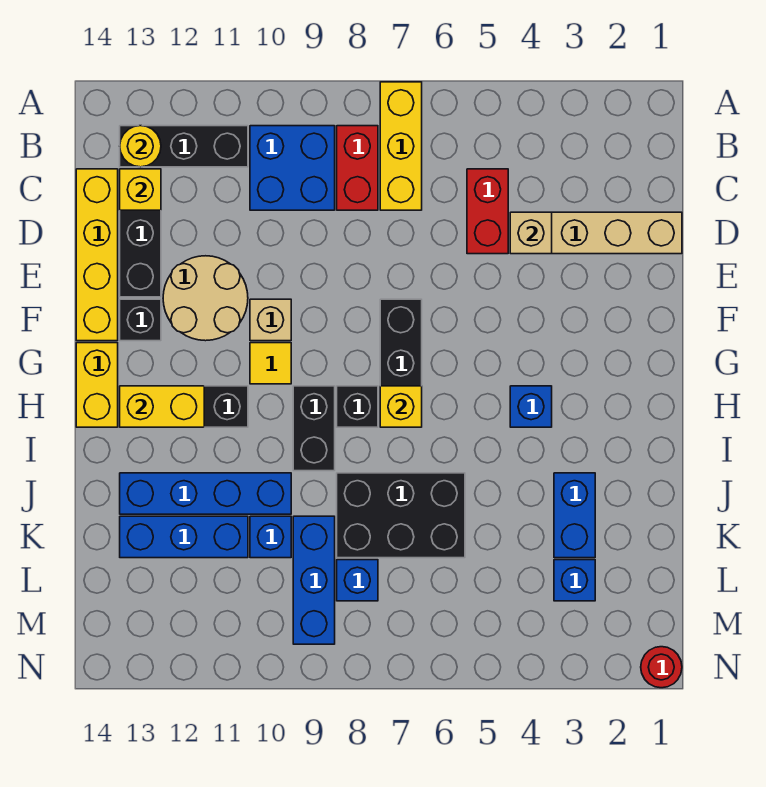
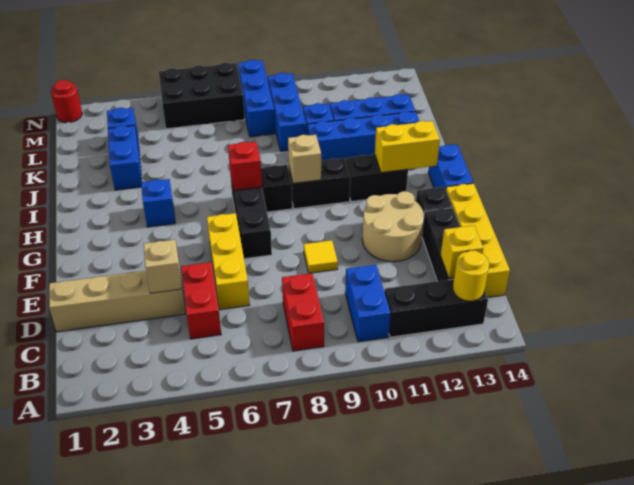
yellow brick A7:C7 level 1 -> yellow brick D6:F6 level 1
blue brick B9:C10 level 1 -> blue brick B10:C10 level 1
tan brick F10 level 1 -> tan brick H9 level 2
yellow tile G10 level 1 -> yellow tile E9 level 1
yellow brick G14:H14 level 1 -> blue brick G14:H14 level 1
yellow brick H7 level 2 -> red brick H7 level 2
black brick H9:I9 level 1 -> black brick H9:H10 level 1
black brick J6:K8 level 1 -> black brick M5:N7 level 1
blue brick L8 level 1 -> blue brick L8:N8 level 1

